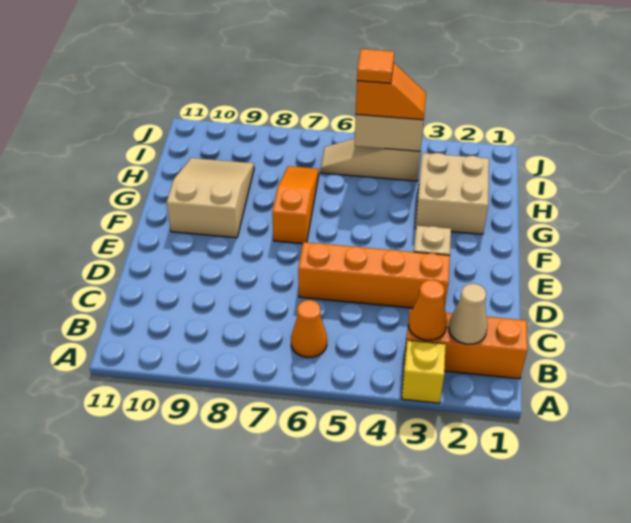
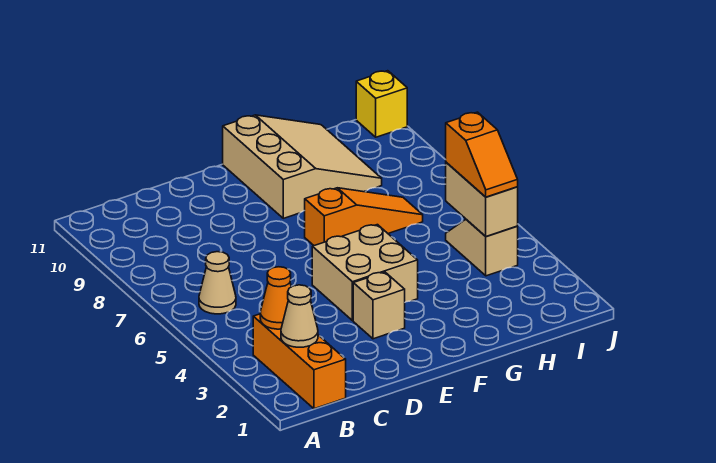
yellow brick A3 level 1 -> yellow brick J11 level 1
orange cone B6 level 1 -> tan cone B6 level 1
orange brick D3:D6 level 1 -> none
tan slope F9:H10 level 1 top F -> tan slope F9:H11 level 1 top F
tan brick G2:H3 level 1 -> tan brick E4:F5 level 1
tan slope I4:I6 level 1 top 4 -> tan slope I4:I5 level 1 top 4
orange tile I5 level 4 -> none

